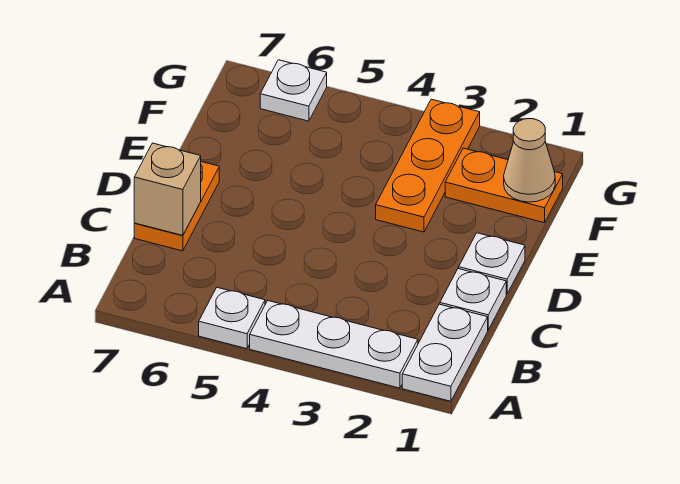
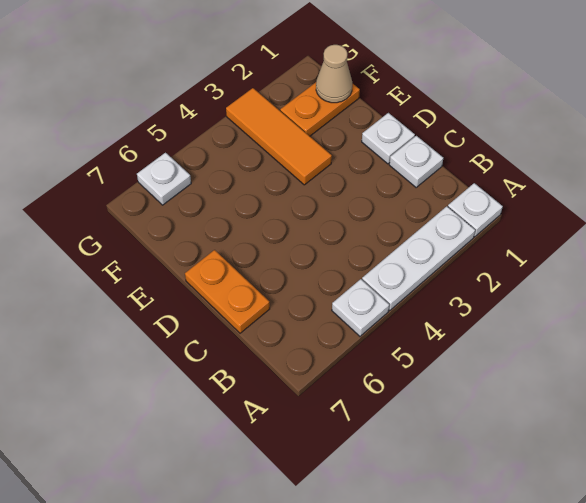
white plate A1:B1 level 1 -> white plate A1 level 1
tan brick C7 level 2 -> none
orange plate E3:G3 level 1 -> orange tile E3:G3 level 1

